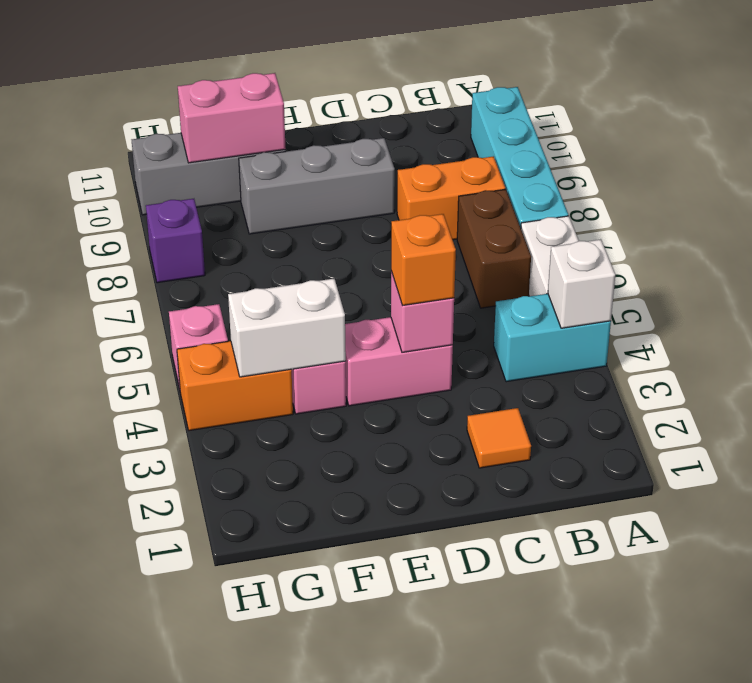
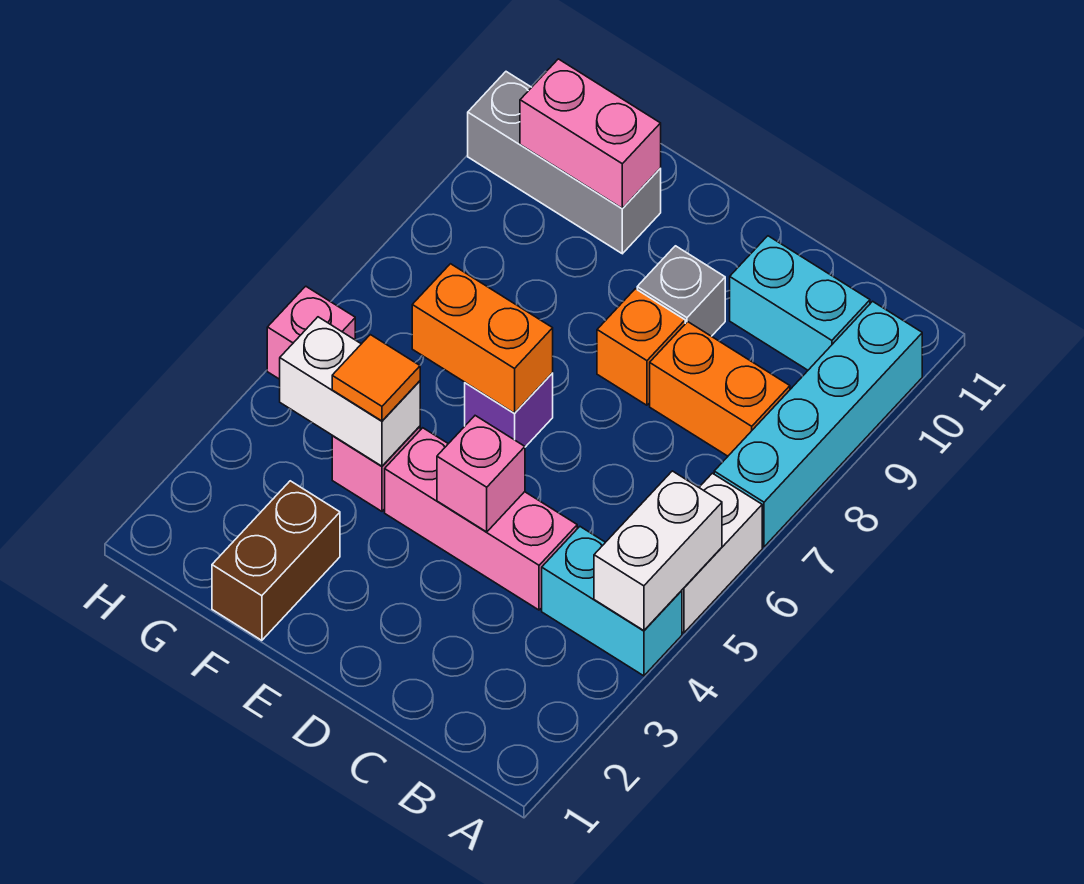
white brick A4 level 2 -> white brick A4:A5 level 2
brown brick B6:B7 level 1 -> brown brick F1:F2 level 1
none -> cyan brick B10:C10 level 1
orange tile C2 level 1 -> orange tile F4 level 3
pink brick D4:E4 level 1 -> pink brick C4:E4 level 1
orange brick D4 level 3 -> orange brick D8 level 1
grey brick D9:F9 level 1 -> grey brick D9 level 1
orange brick G4:H4 level 1 -> orange brick E6:F6 level 2
purple brick H8 level 1 -> purple brick E6 level 1

